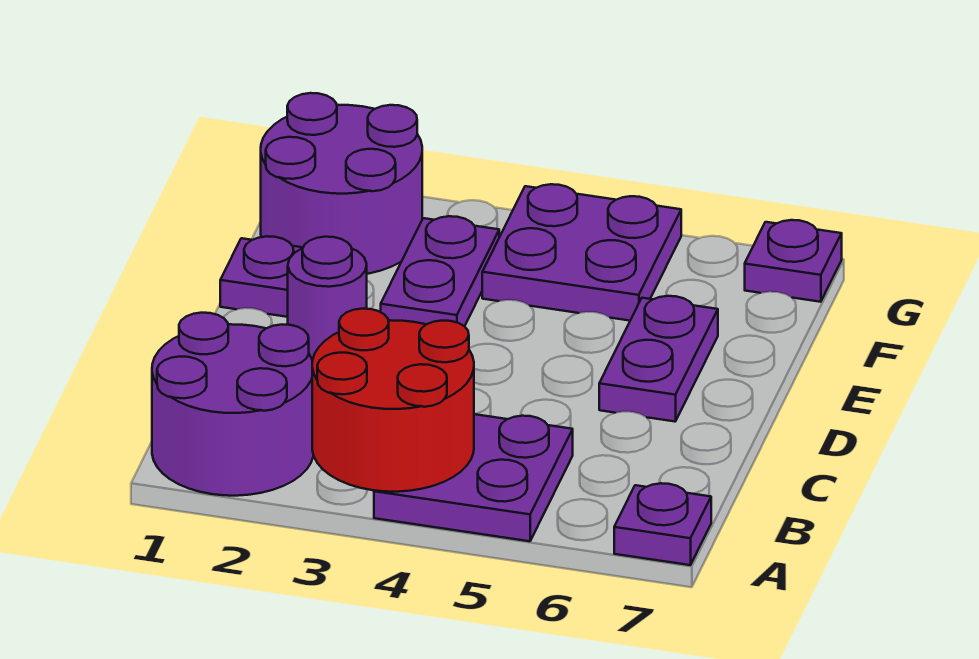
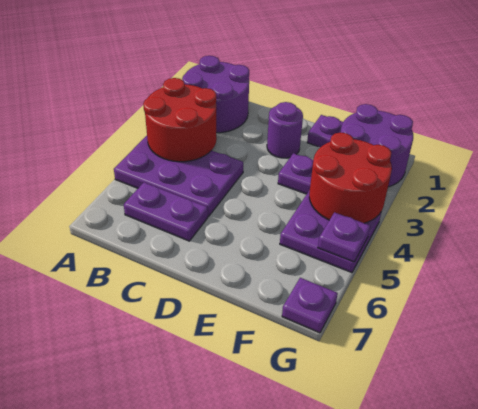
purple plate A4:B5 level 1 -> purple plate A4:C5 level 1
purple plate A7 level 1 -> purple plate G5 level 2
purple plate D6:E6 level 1 -> purple plate B6:C6 level 1
none -> red round brick F3:G4 level 2

